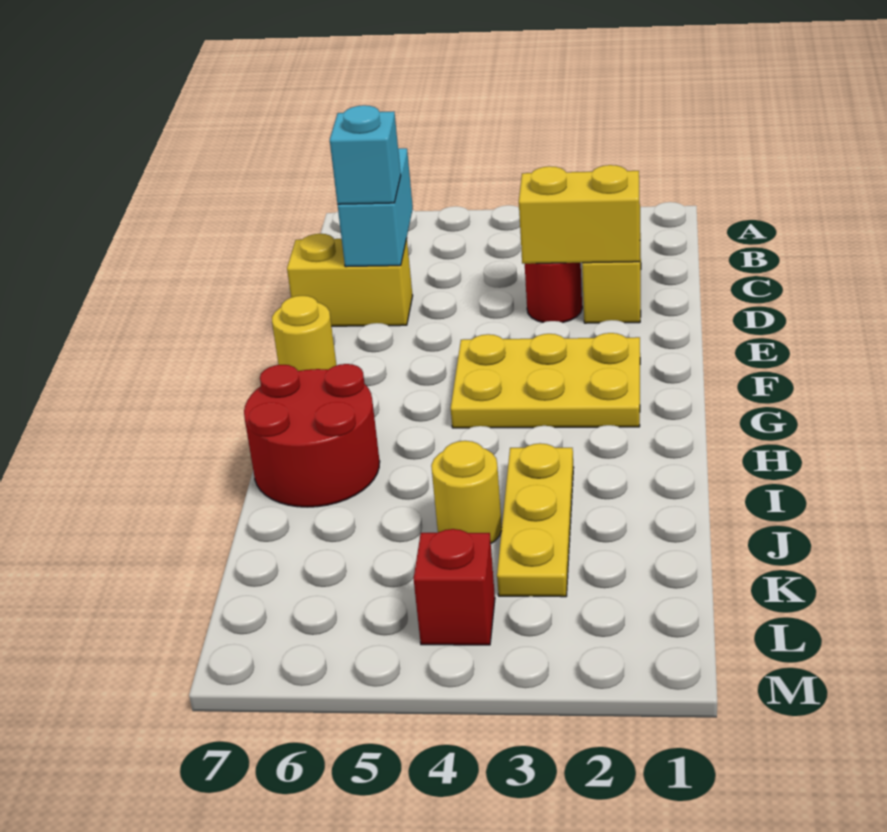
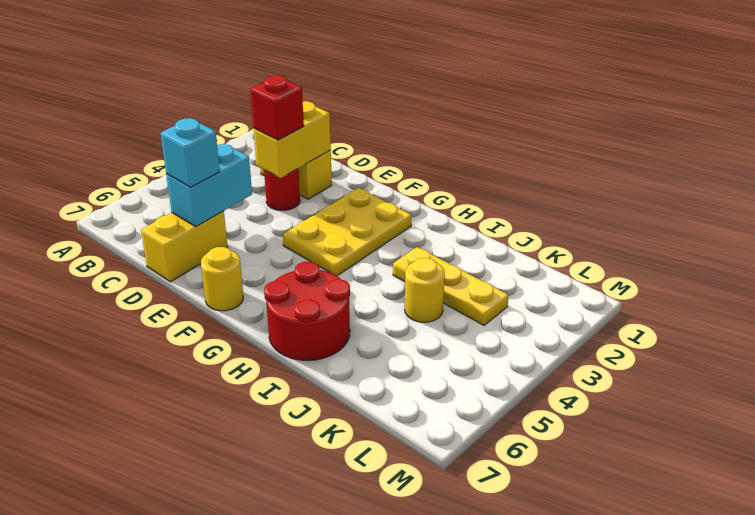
cyan brick C6:D6 level 2 -> cyan brick D5:D6 level 2
red brick L4 level 1 -> red brick D3 level 3

